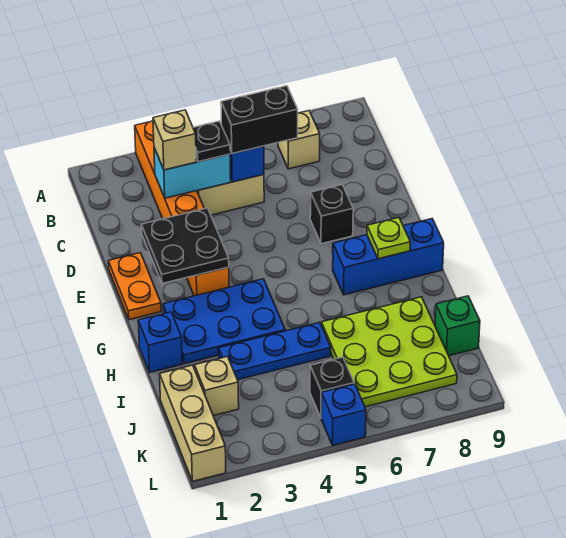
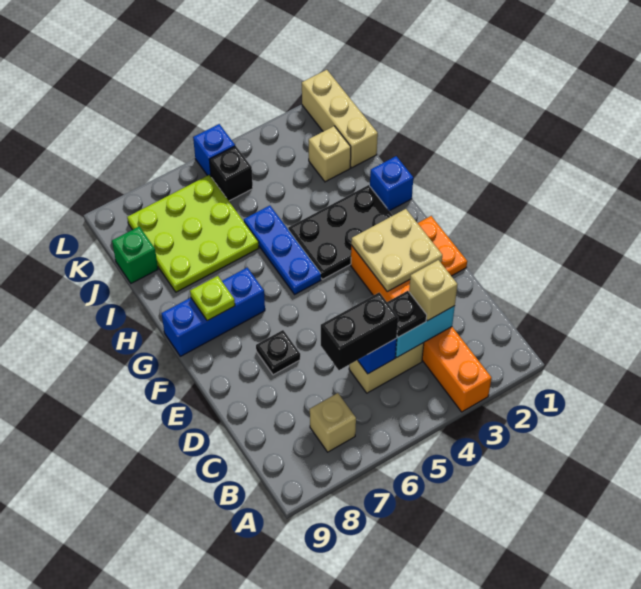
black plate E2:F3 level 2 -> tan plate E2:F3 level 2
black brick E7 level 1 -> black plate E7 level 1
blue plate G2:H4 level 1 -> black plate G2:H4 level 1
blue plate I3:I5 level 1 -> blue plate G5:I5 level 1

